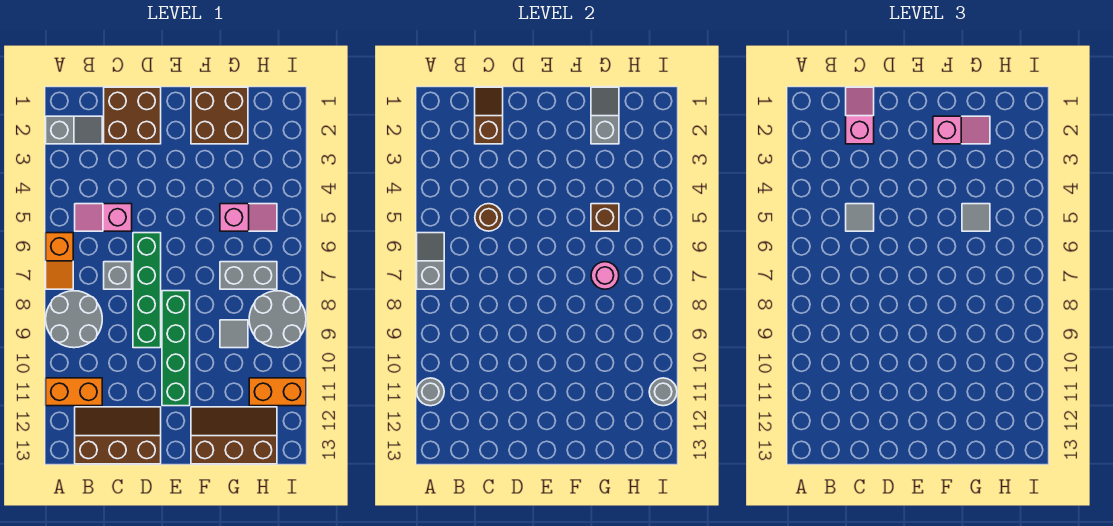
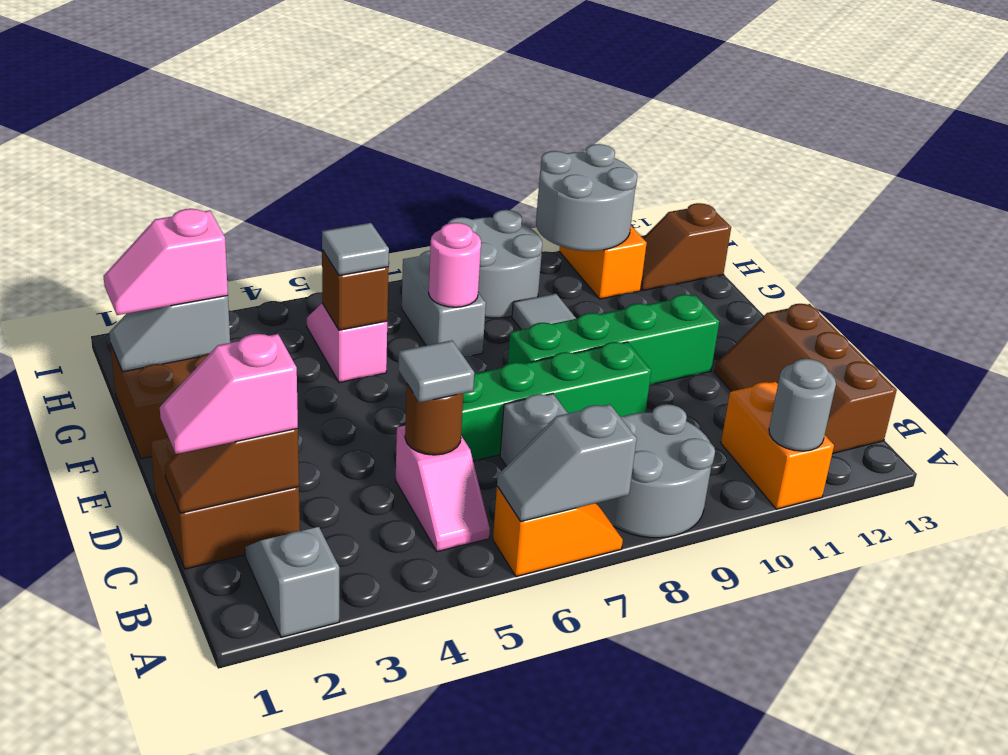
pink slope F2:G2 level 3 top F -> pink slope G1:G2 level 3 top 2
brown slope F12:H13 level 1 top 13 -> brown slope H12:H13 level 1 top 13
grey round brick I11 level 2 -> grey round brick H10:I11 level 2

